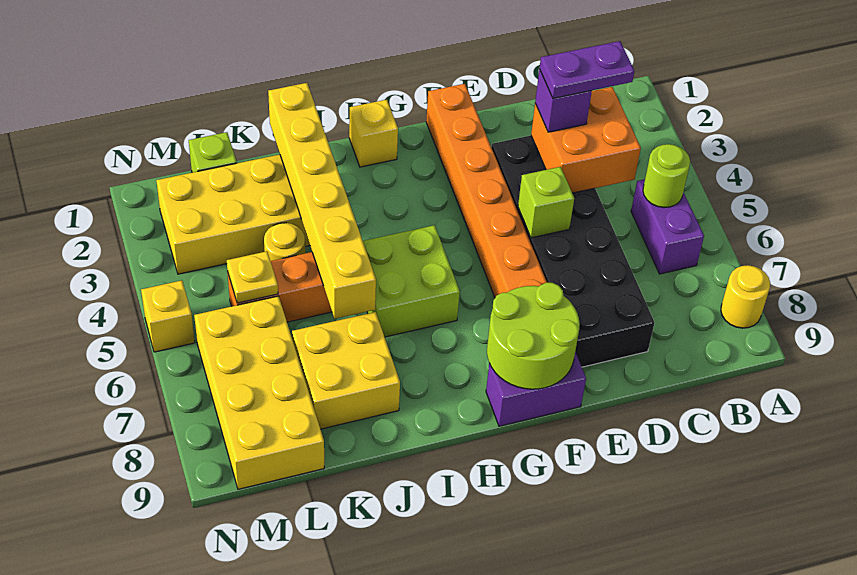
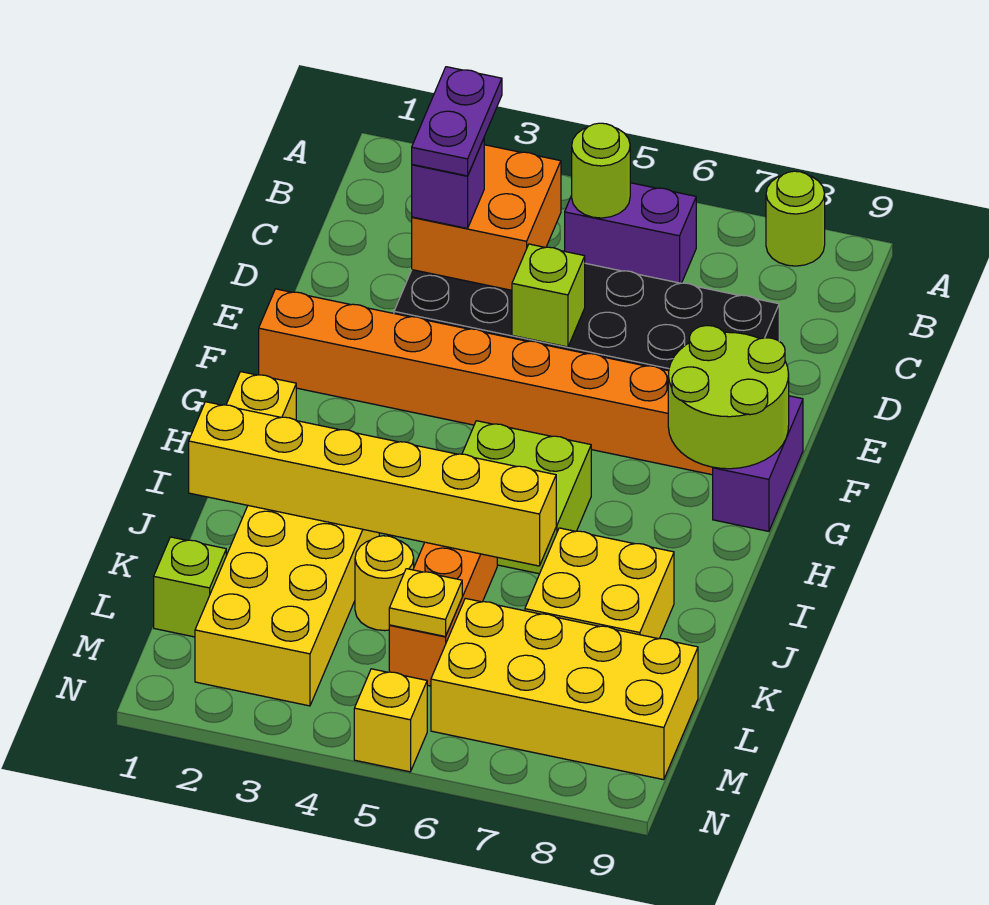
yellow round brick A8 level 1 -> lime round brick A8 level 1

